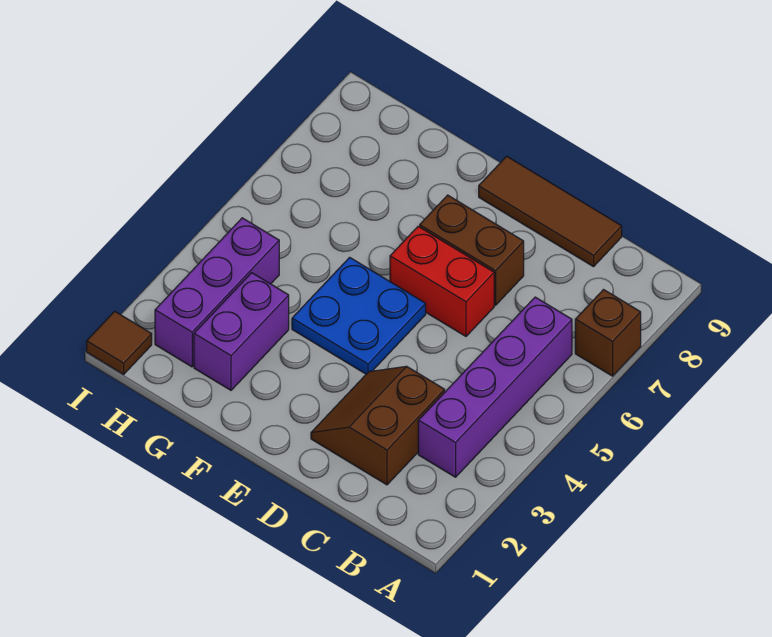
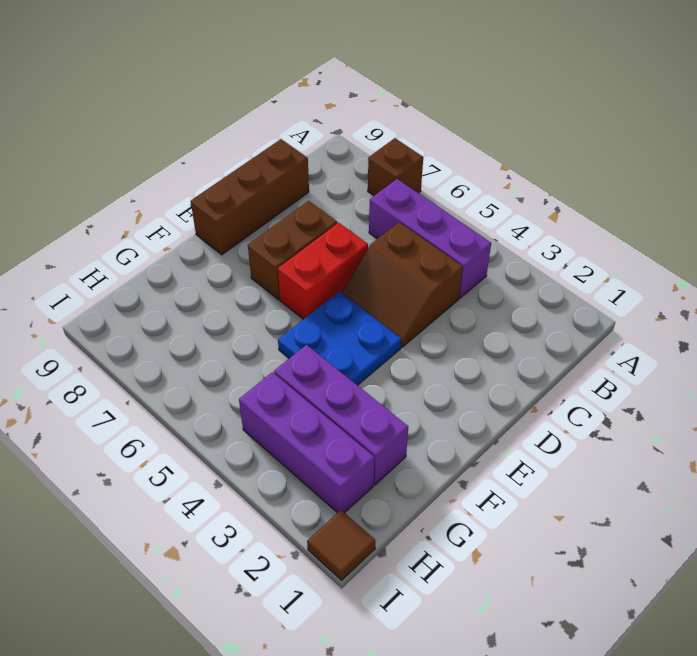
purple brick B3:B6 level 1 -> purple brick B4:B6 level 1
brown slope C2:D3 level 1 top C -> brown slope C4:D5 level 1 top C
brown tile C9:E9 level 1 -> brown brick C9:E9 level 1
purple brick G2:G3 level 1 -> purple brick G2:G4 level 1

